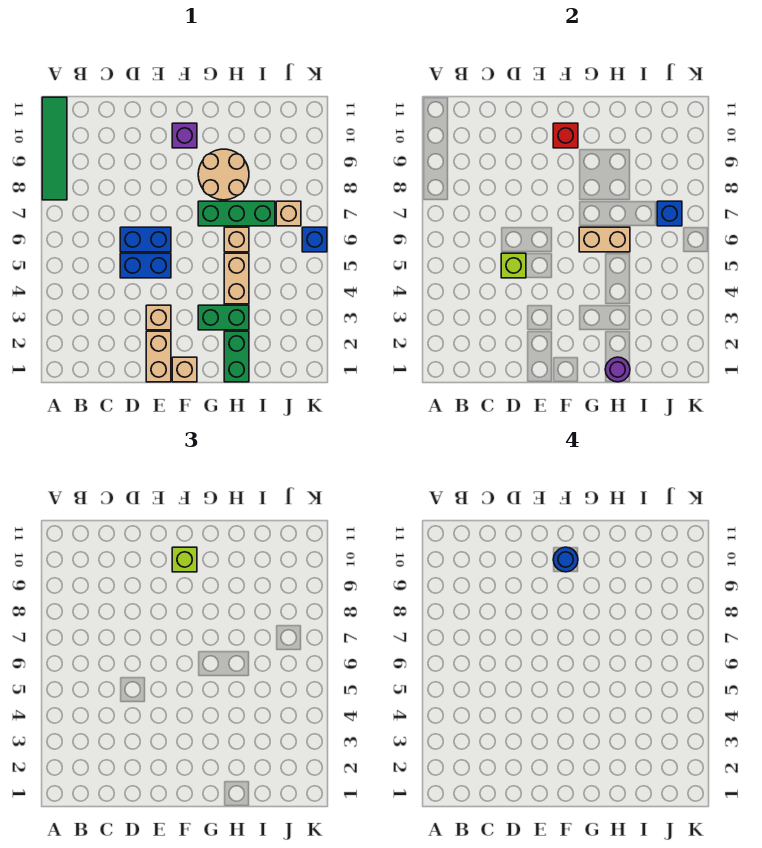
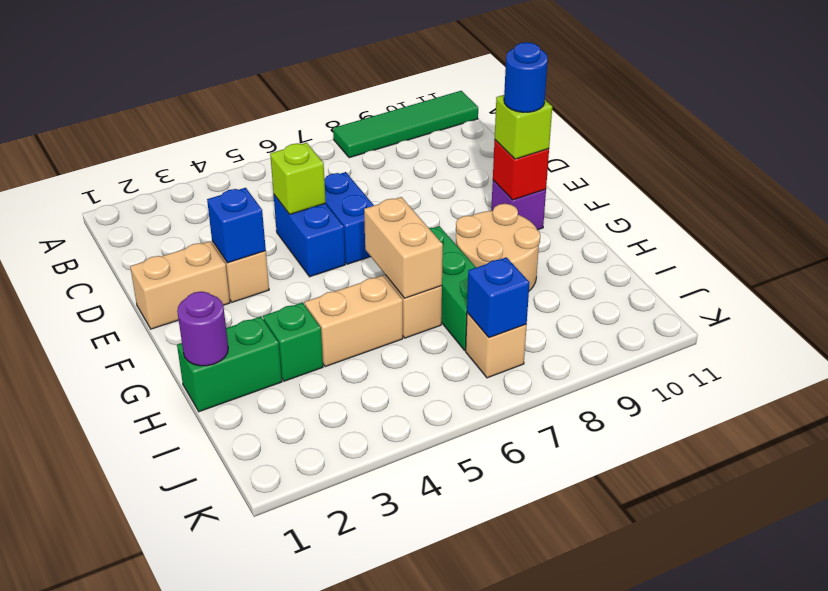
tan brick F1 level 1 -> none
green brick G3:H3 level 1 -> green brick H3 level 1
blue brick K6 level 1 -> blue brick E3 level 2

